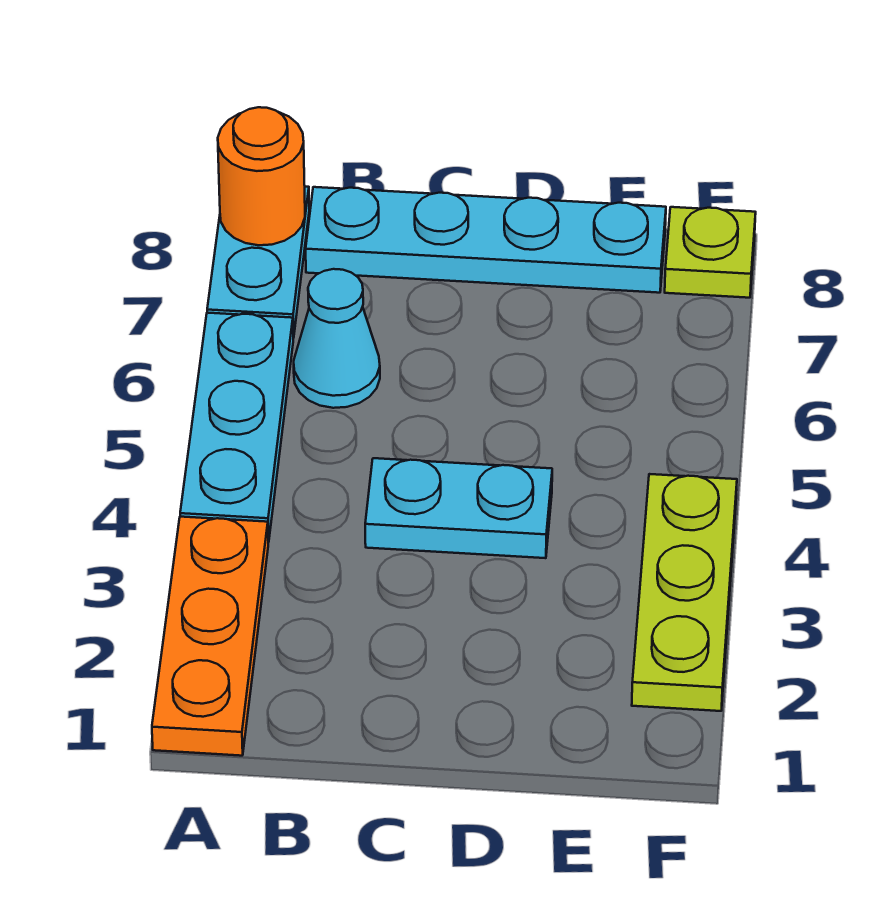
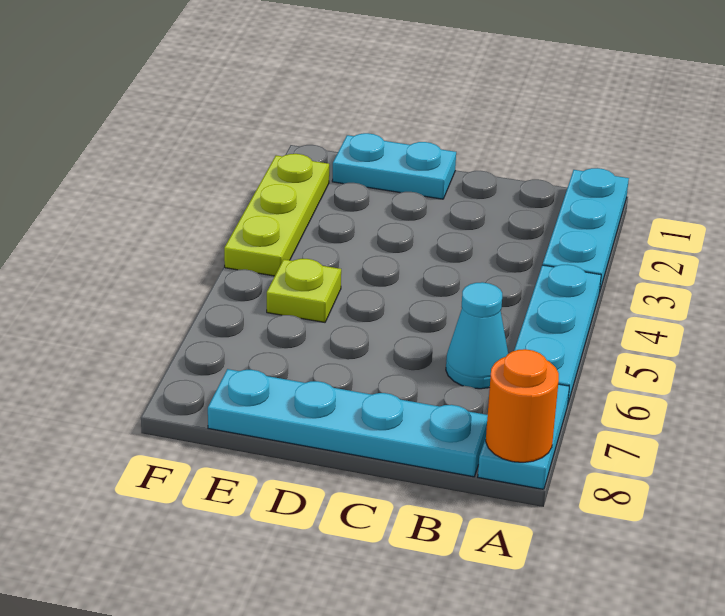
orange plate A1:A3 level 1 -> cyan plate A1:A3 level 1
cyan plate C4:D4 level 1 -> cyan plate D1:E1 level 1
lime plate F8 level 1 -> lime plate E5 level 1

